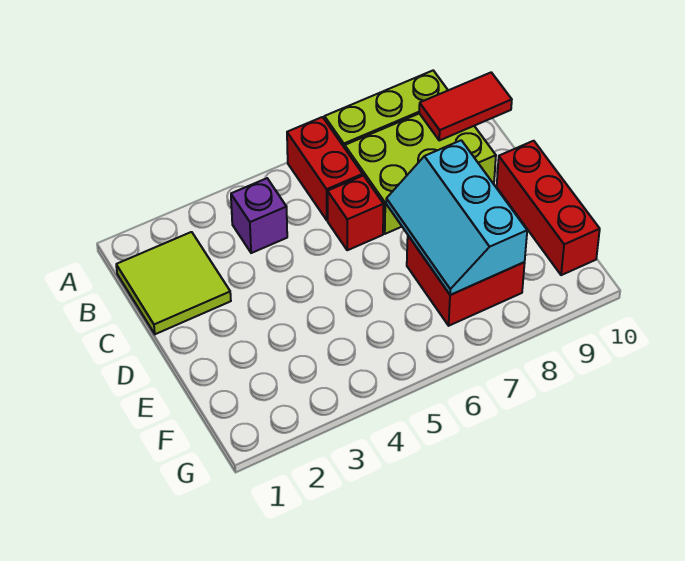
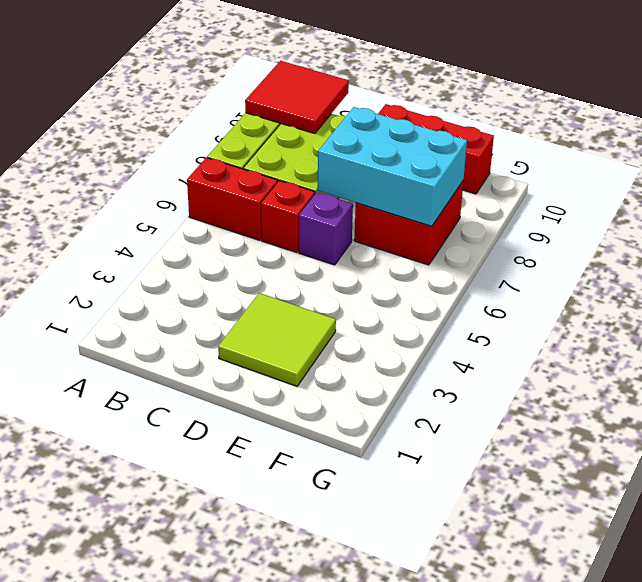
lime tile B1:C2 level 1 -> lime tile D2:E3 level 1
purple brick B4 level 1 -> purple brick D6 level 1
red tile B9:B10 level 2 -> red tile A9:B10 level 2
cyan slope D7:F8 level 2 top 8 -> cyan brick D7:F8 level 2

